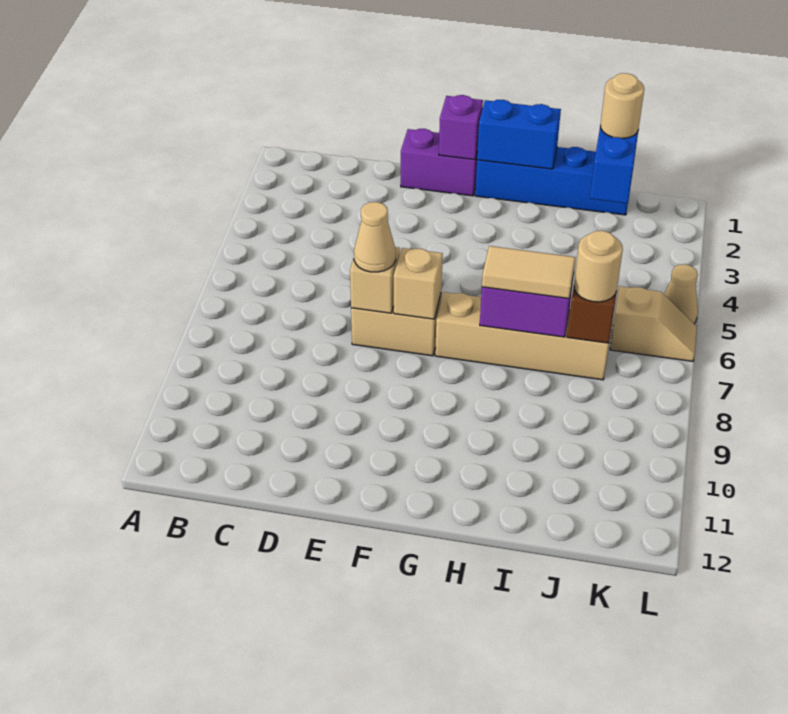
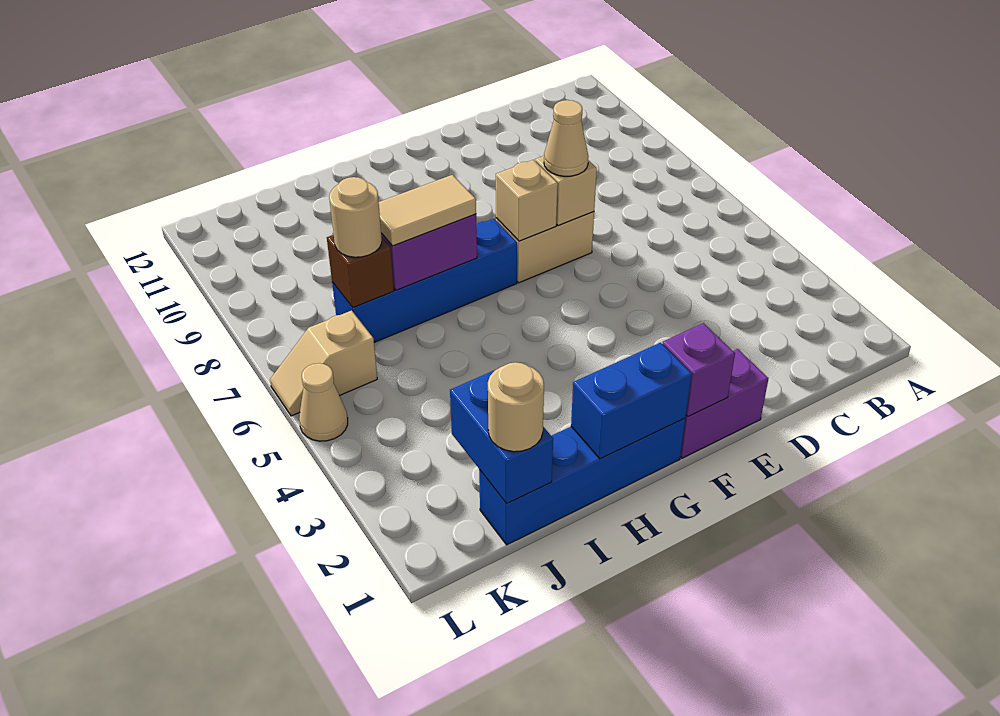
tan brick G7:J7 level 1 -> blue brick G7:J7 level 1

